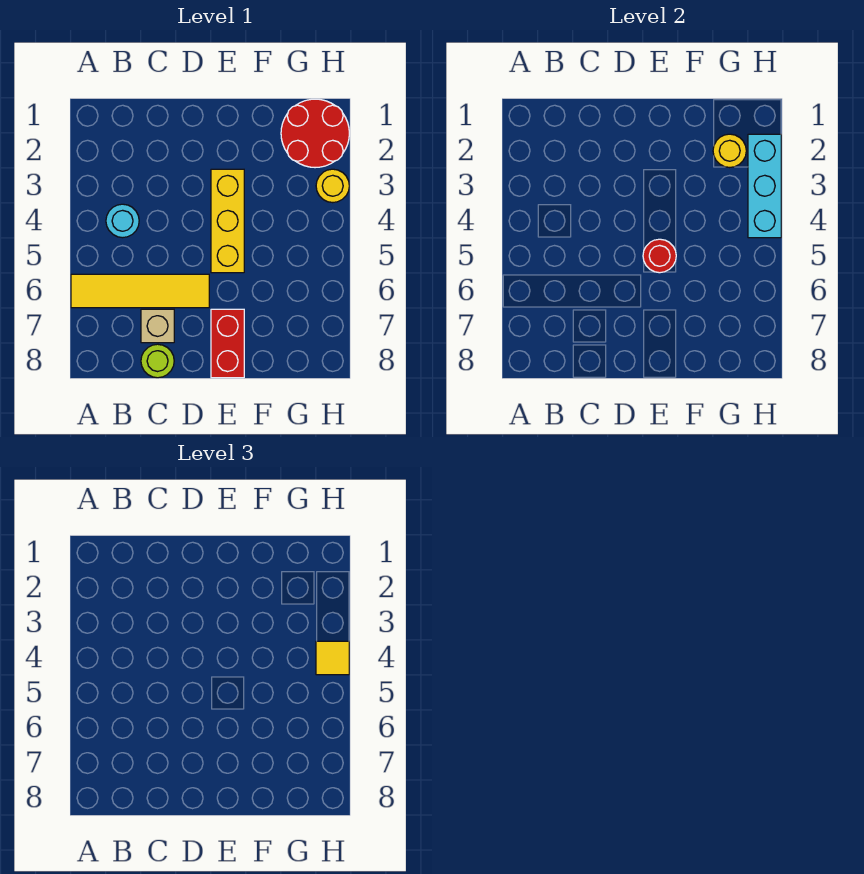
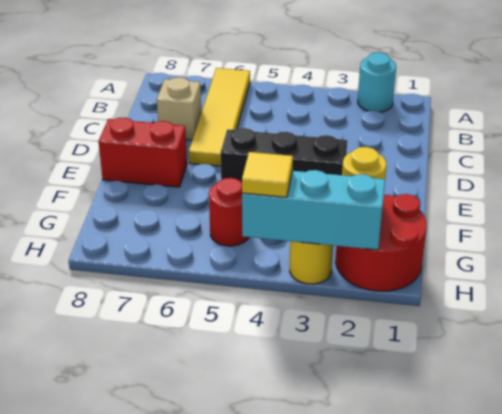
cyan round brick B4 level 1 -> cyan round brick A2 level 1
lime round brick C8 level 1 -> none
yellow brick E3:E5 level 1 -> black brick E3:E5 level 1
red round brick E5 level 2 -> red round brick G5 level 1

